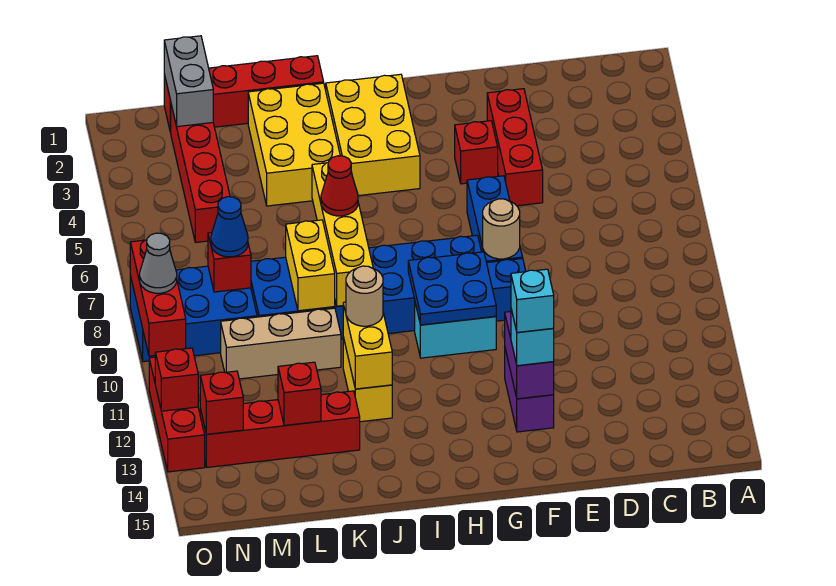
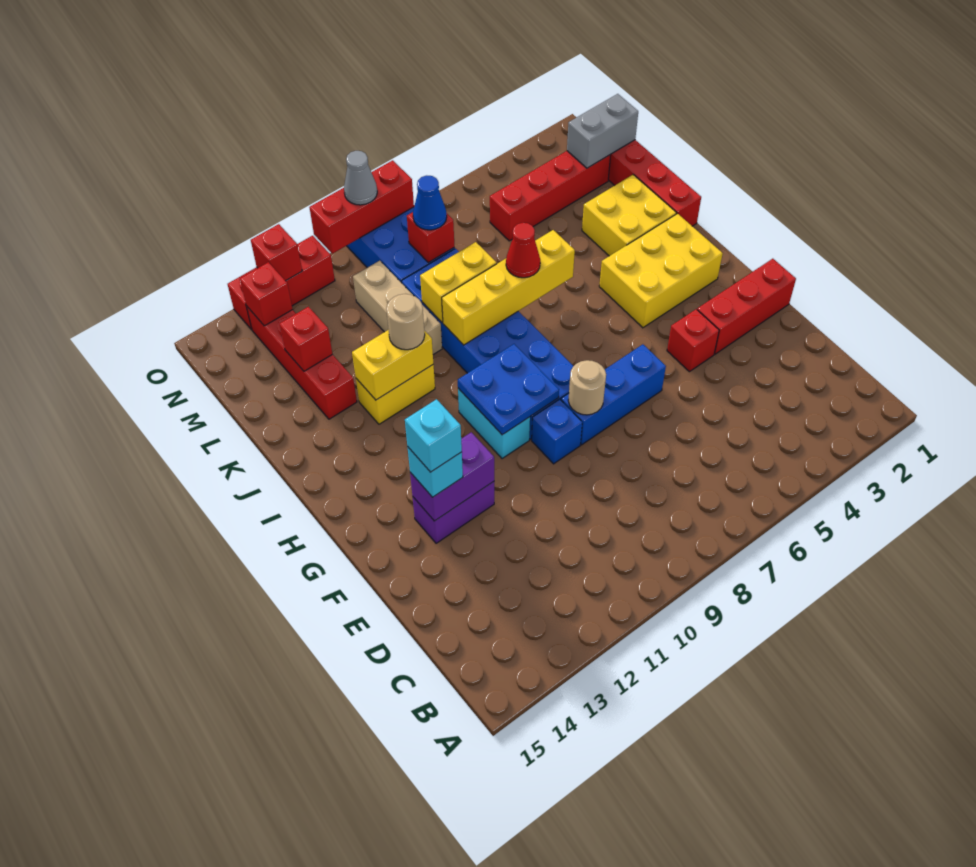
red brick E3:E5 level 1 -> red brick F1:F3 level 1
yellow brick J2:K4 level 1 -> yellow brick J2:K3 level 1

